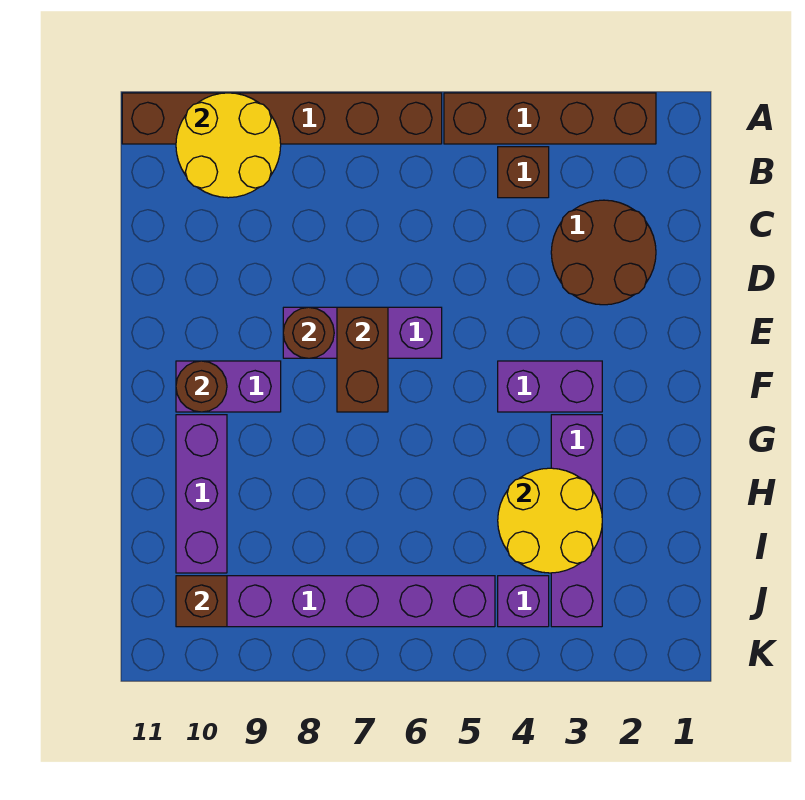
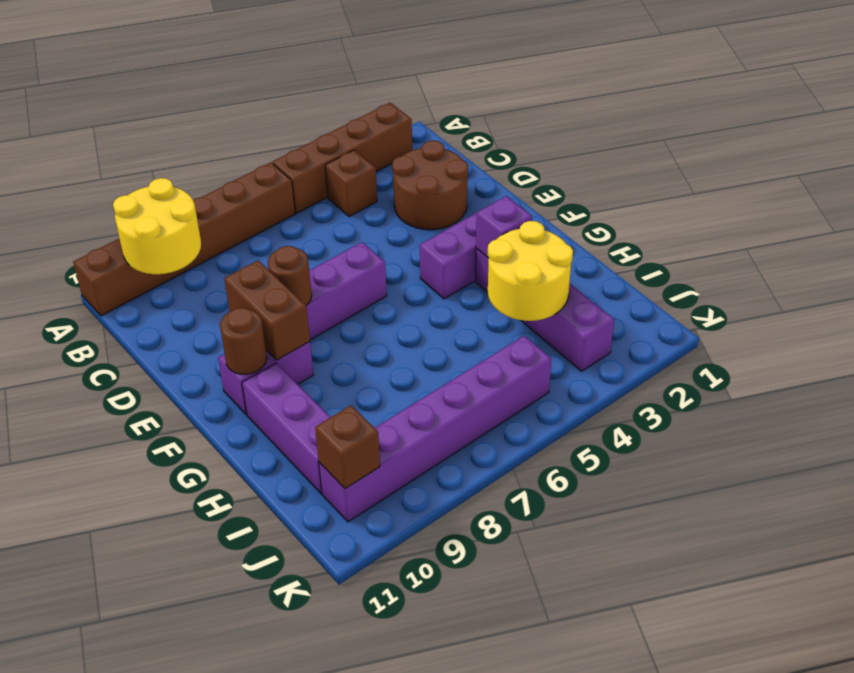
brown brick E7:F7 level 2 -> brown brick E9:F9 level 2
purple brick J4 level 1 -> purple brick G3 level 2

